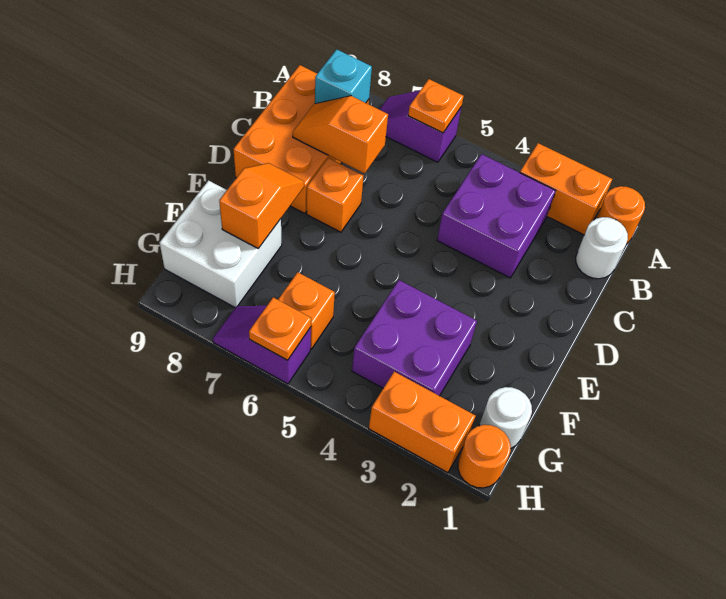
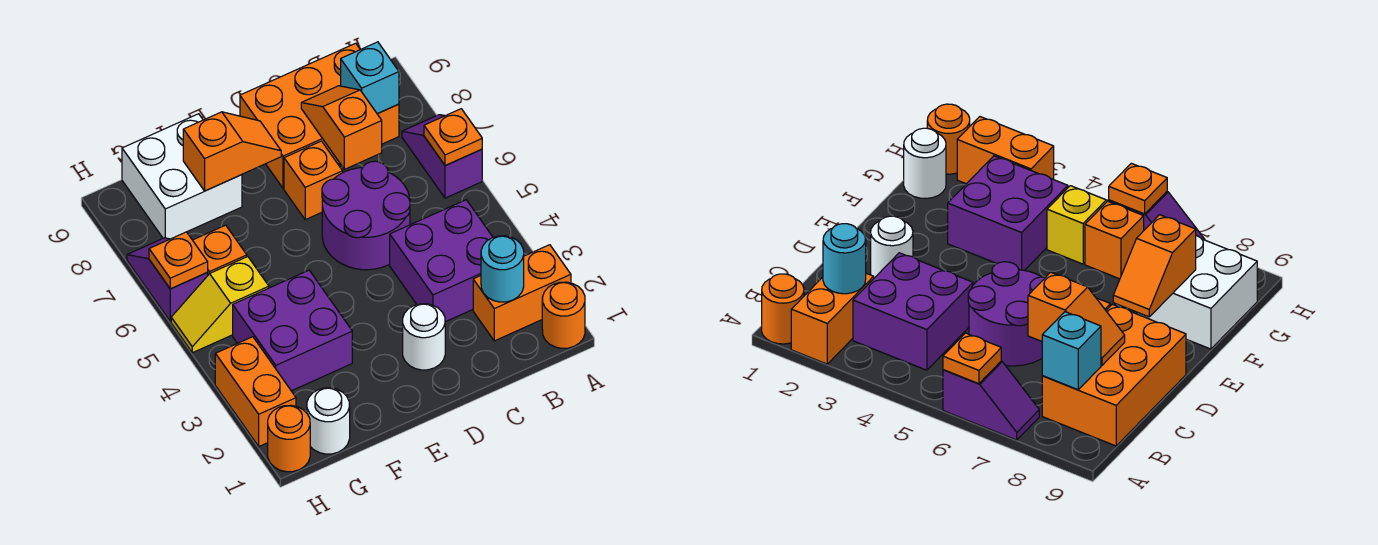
orange brick A2:A3 level 1 -> orange brick A2:B2 level 1
white round brick B1 level 1 -> white round brick D2 level 1
none -> cyan round brick B2 level 2
none -> purple round brick C5:D6 level 1
none -> yellow slope G5:H5 level 1 top G

